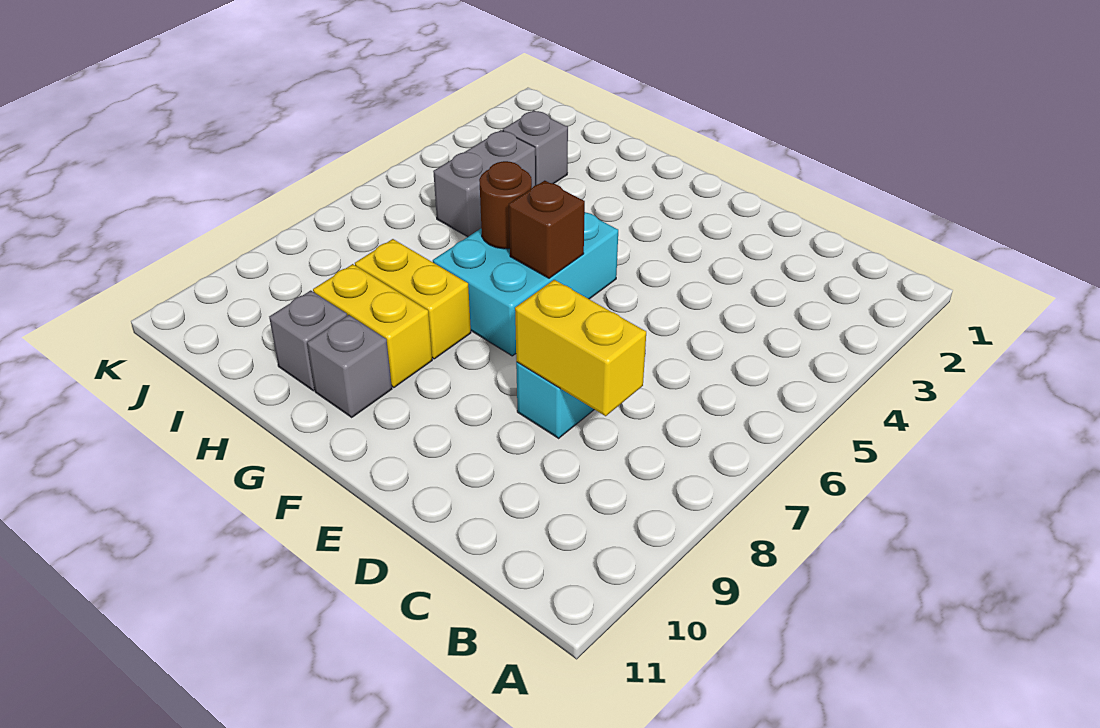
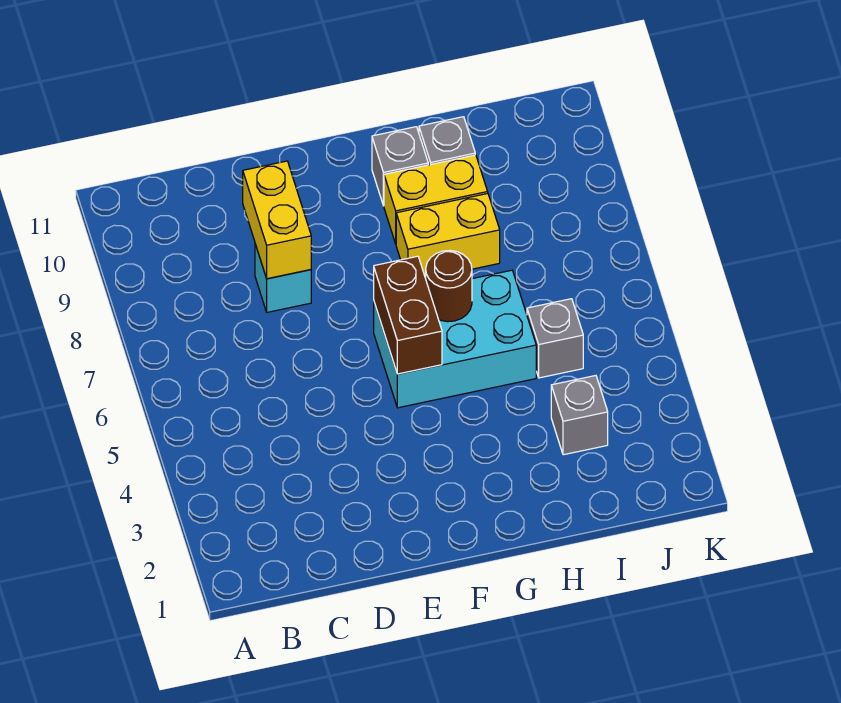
yellow brick C8:D8 level 2 -> yellow brick D8:D9 level 2
cyan brick F5:G7 level 1 -> cyan brick F5:H6 level 1
brown brick F6 level 2 -> brown brick F5:F6 level 2
grey brick I4:I5 level 1 -> grey brick I5 level 1

